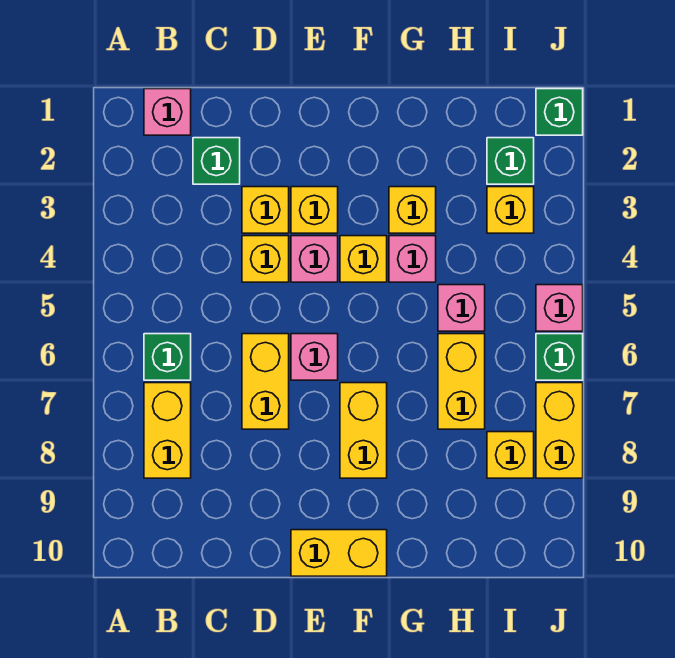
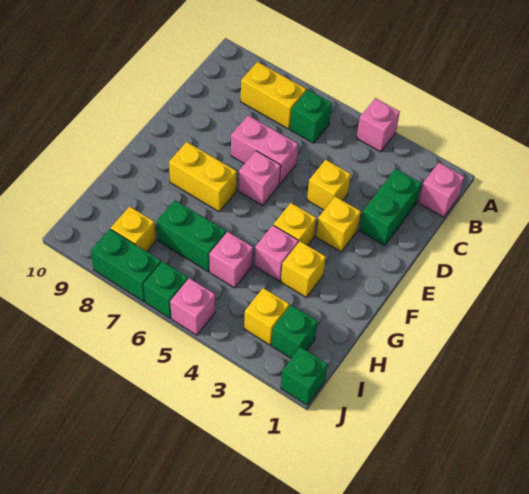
green brick C2 level 1 -> green brick C2:D2 level 1
yellow brick D3 level 1 -> none
yellow brick D6:D7 level 1 -> pink brick D6:D7 level 1
pink brick E4 level 1 -> pink brick A4 level 1
yellow brick E10:F10 level 1 -> none
yellow brick H6:H7 level 1 -> green brick H6:H7 level 1
yellow brick J7:J8 level 1 -> green brick J7:J8 level 1

